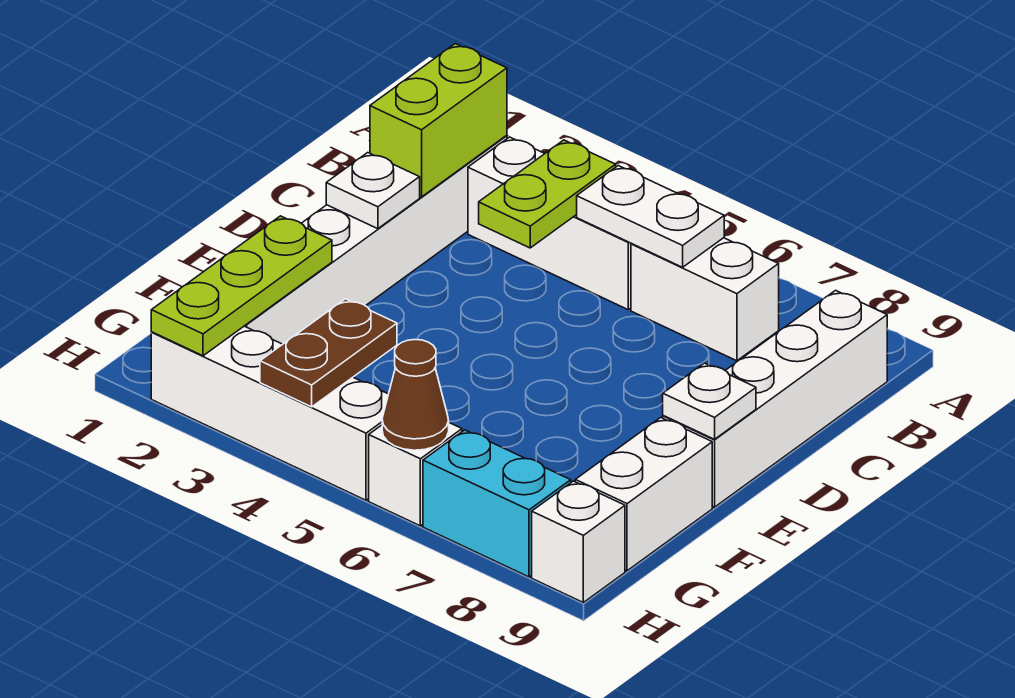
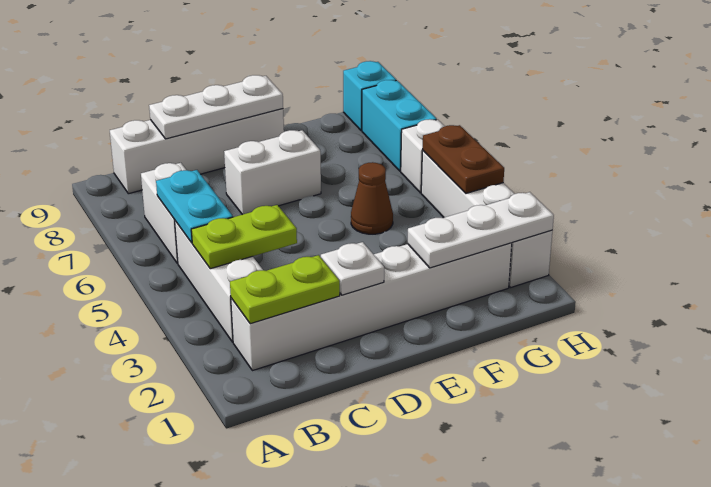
lime brick B2:C2 level 2 -> lime plate B2:C2 level 2
white plate B5:B6 level 2 -> cyan plate B5:B6 level 2
white plate E9 level 2 -> white plate C9:E9 level 2
lime plate F2:H2 level 2 -> white plate F2:H2 level 2
white brick F9:G9 level 1 -> white brick D7:E7 level 1
brown plate G4:H4 level 2 -> brown plate H4:H5 level 2
brown cone H6 level 2 -> brown cone F5 level 1
white brick H9 level 1 -> cyan brick H9 level 1

